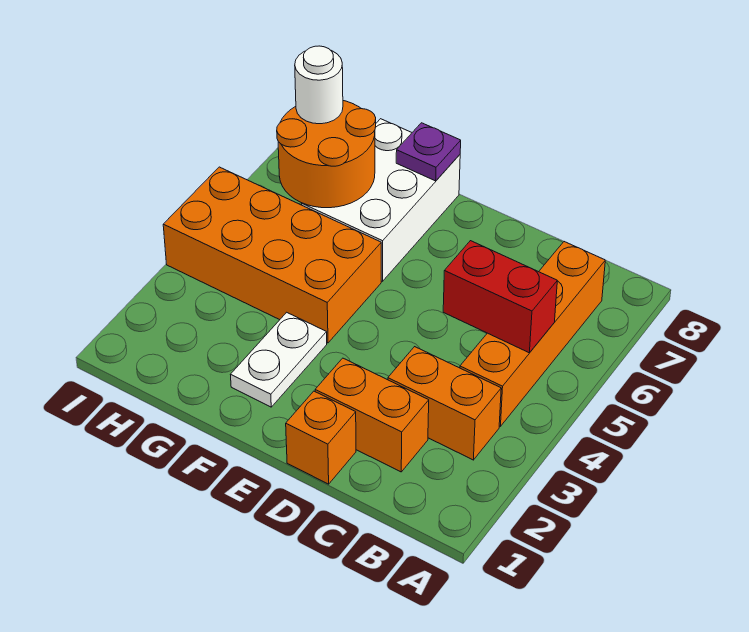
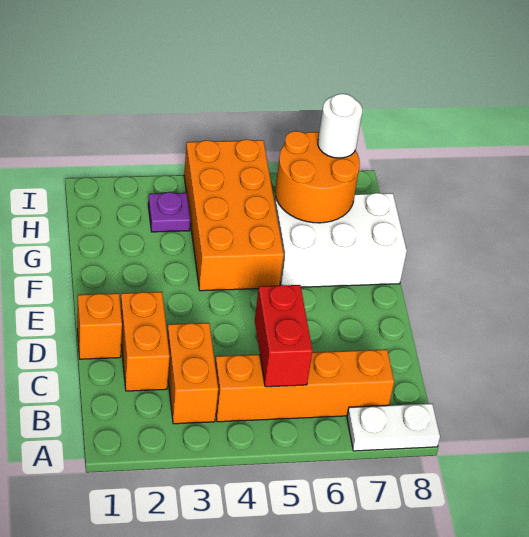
white plate F2:F3 level 1 -> white plate A7:A8 level 1
purple plate F8 level 2 -> purple plate H3 level 1

